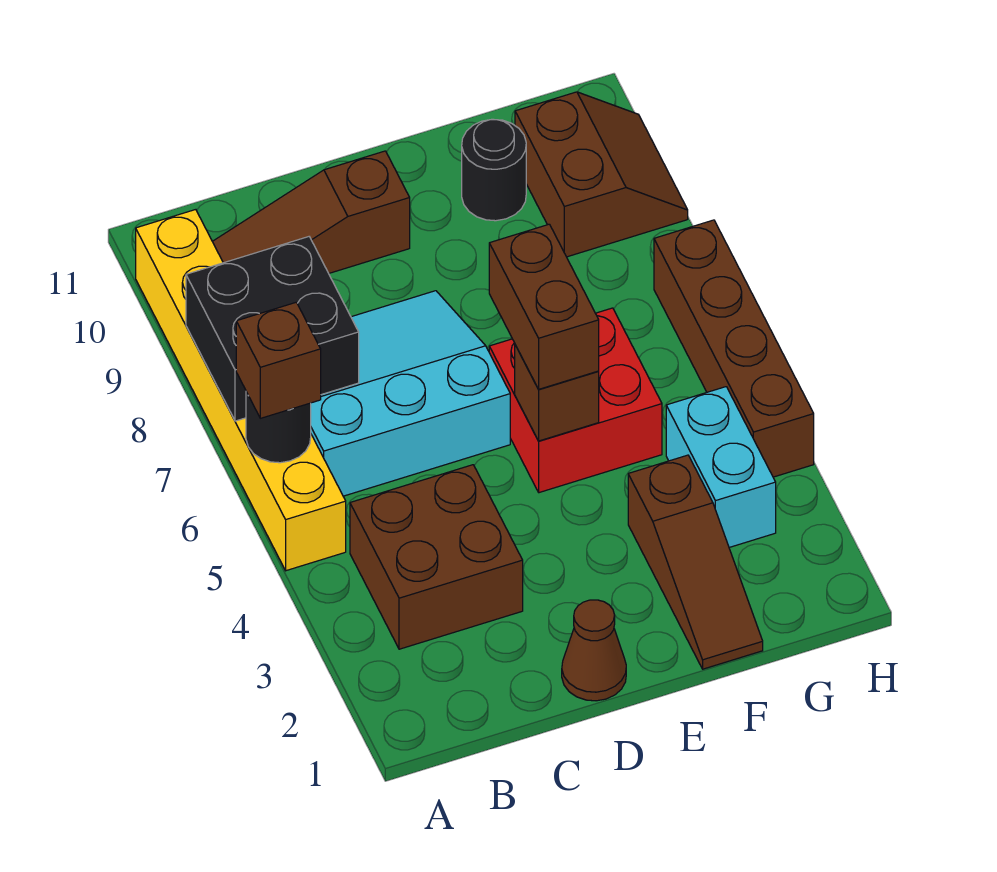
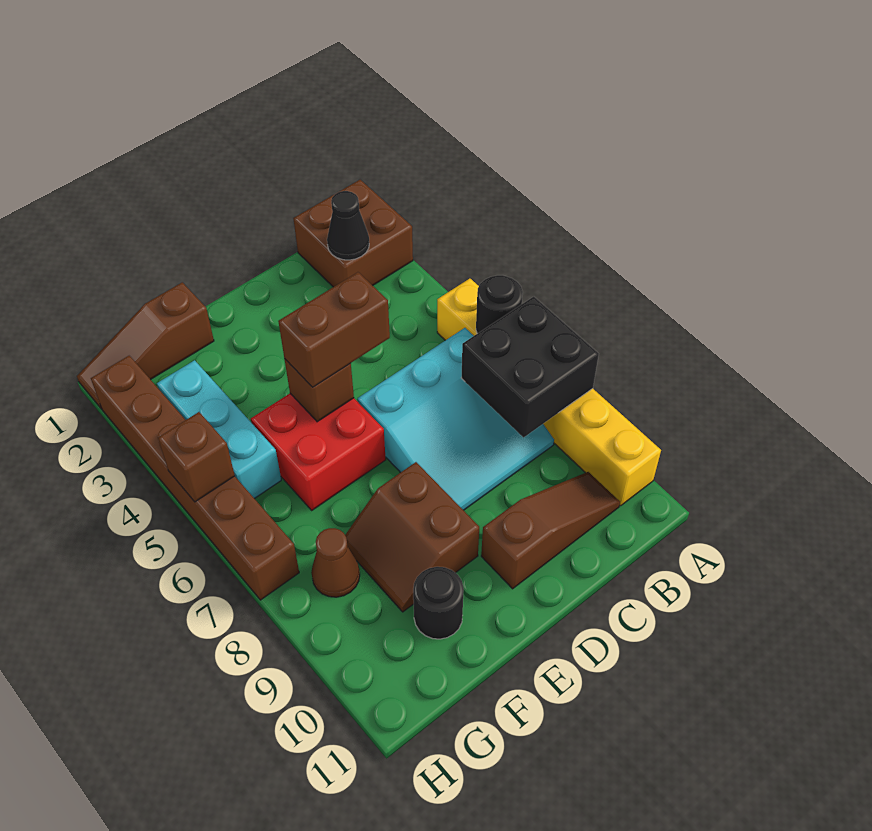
brown brick A6 level 3 -> brown brick H5 level 2
none -> black cone B2 level 2
brown brick B3:C4 level 1 -> brown brick A1:B2 level 1
brown cone D1 level 1 -> brown cone G8 level 1
brown brick E5:E6 level 3 -> brown brick D5:E5 level 3
brown slope F1:F3 level 1 top 3 -> brown slope F1:H1 level 1 top F
cyan brick G3:G4 level 1 -> cyan brick G3:G5 level 1
brown slope G9:H10 level 1 top G -> brown slope E8:F9 level 1 top E
brown brick H4:H7 level 1 -> brown brick H2:H7 level 1

